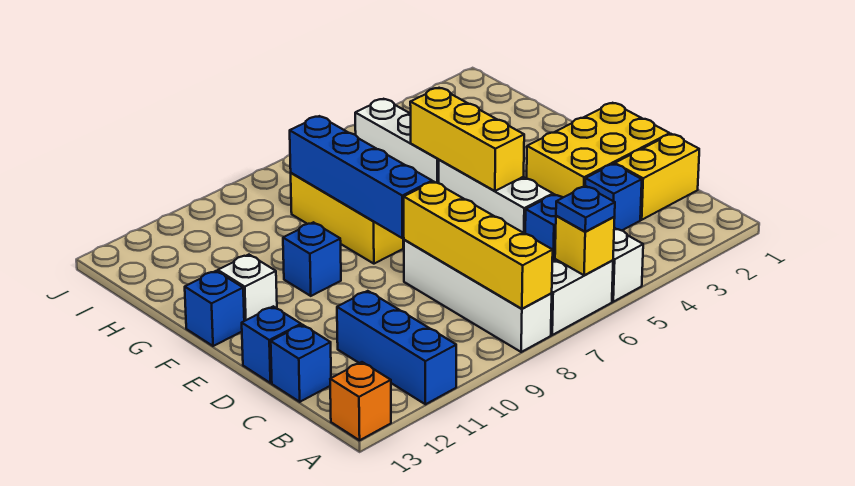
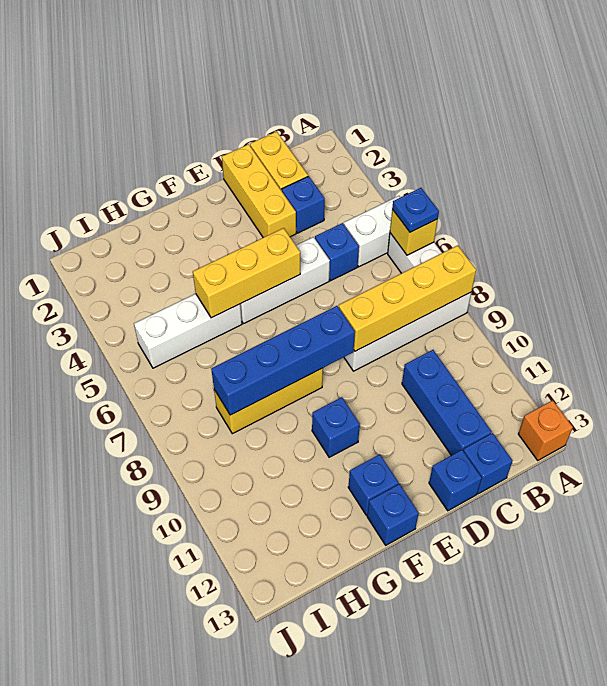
blue brick A11:C11 level 1 -> blue brick C10:C12 level 1
yellow brick D1:E3 level 1 -> yellow brick D1:D3 level 1
white brick F12 level 1 -> blue brick F12 level 1

